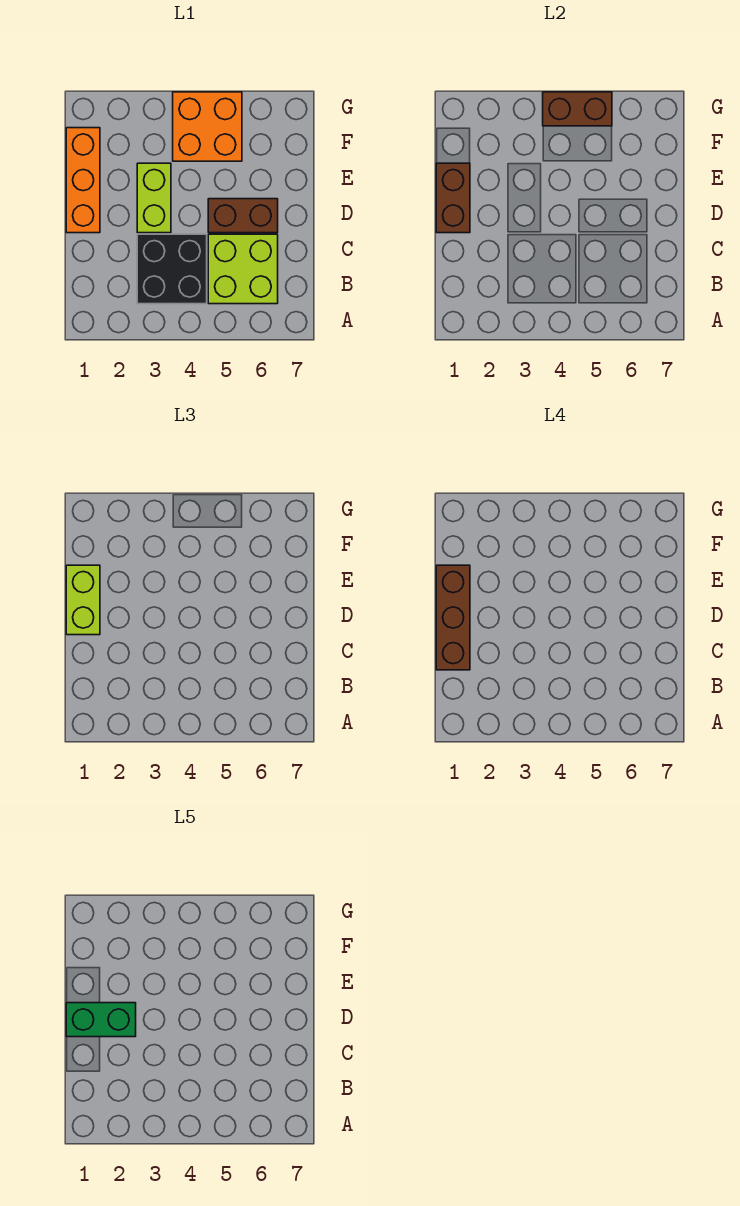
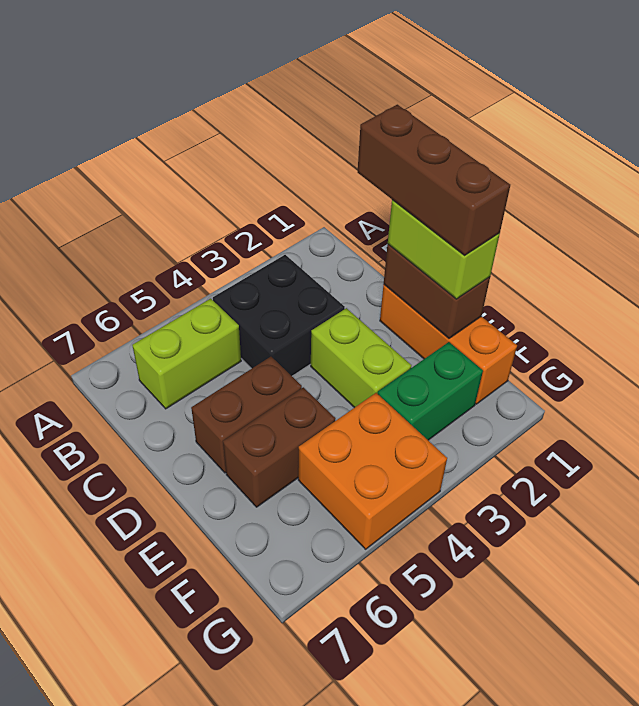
lime brick B5:C6 level 1 -> lime brick B5:B6 level 1
green brick D1:D2 level 5 -> green brick F2:F3 level 1
brown brick G4:G5 level 2 -> brown brick E5:E6 level 1

